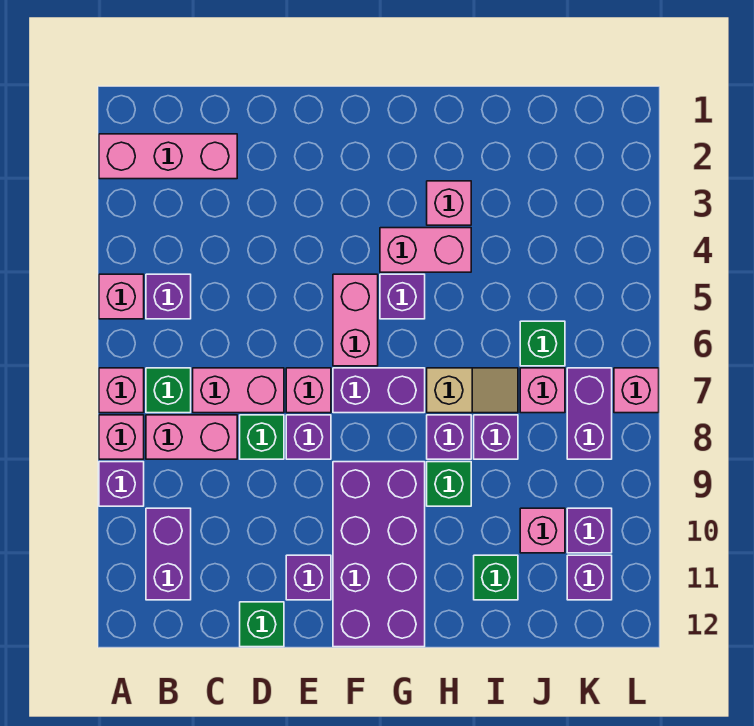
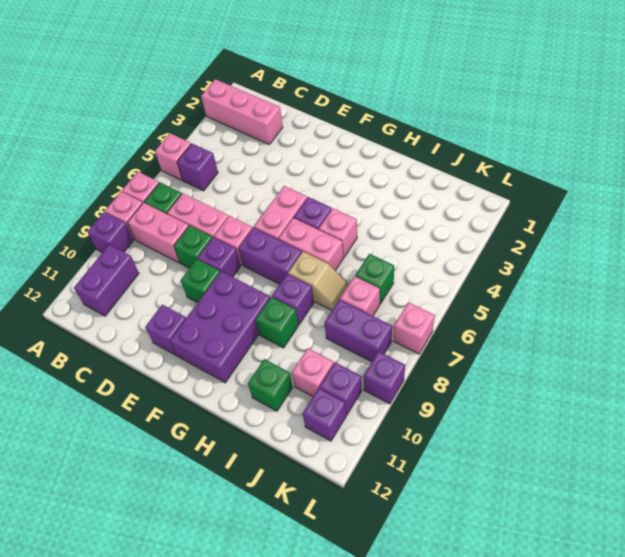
green brick D12 level 1 -> green brick E9 level 1
purple brick F9:G12 level 1 -> purple brick F9:G11 level 1
pink brick G4:H4 level 1 -> pink brick G6:H6 level 1
pink brick H3 level 1 -> pink brick H5 level 1
purple brick I8 level 1 -> purple brick L9 level 1
purple brick K7:K8 level 1 -> purple brick J8:K8 level 1

